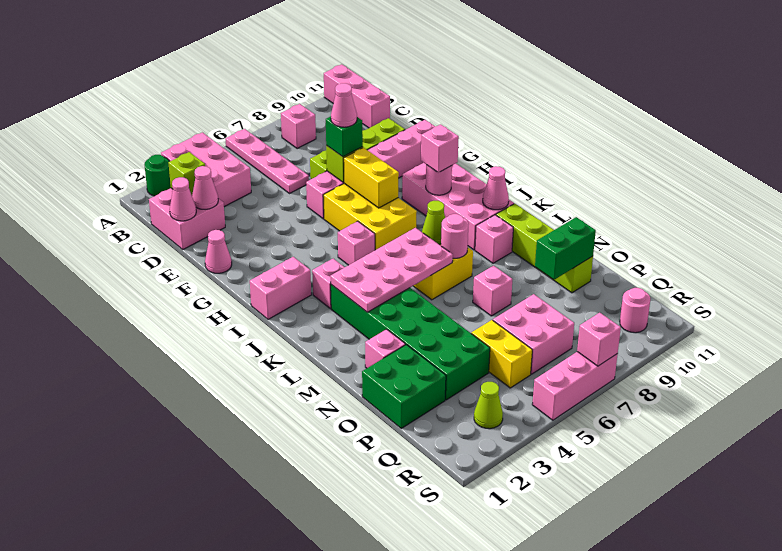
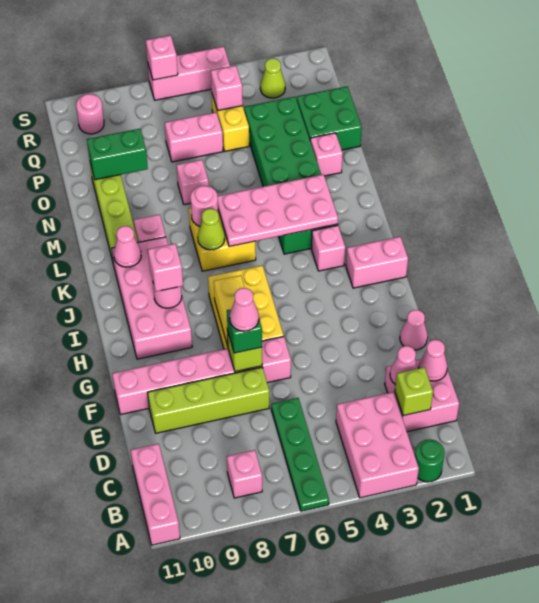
pink plate A6:D6 level 1 -> green plate A6:D6 level 1
pink brick I5 level 1 -> pink brick Q5 level 2
pink brick P6:Q7 level 1 -> pink brick P6:P7 level 1

